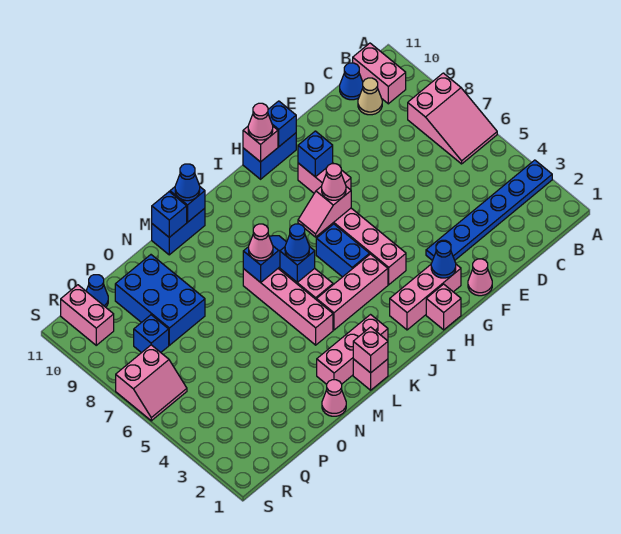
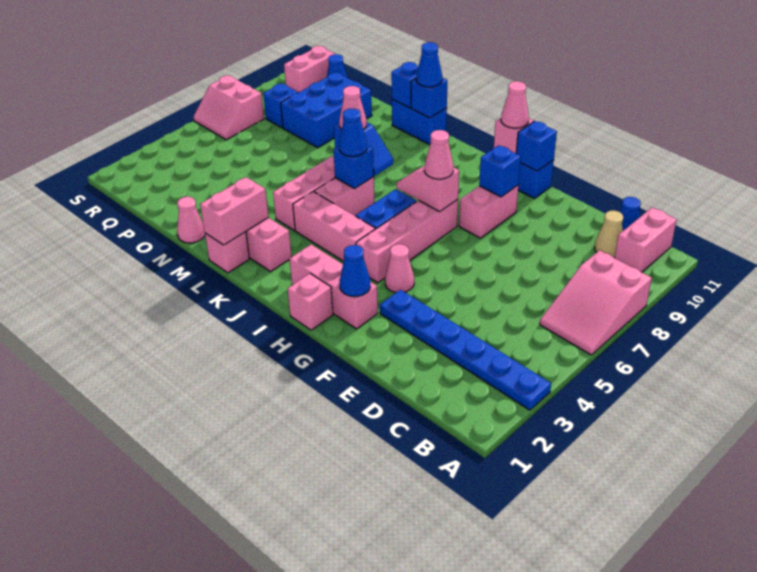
pink cone F1 level 1 -> pink cone G4 level 1
pink brick L1 level 2 -> pink brick L1:L2 level 2

